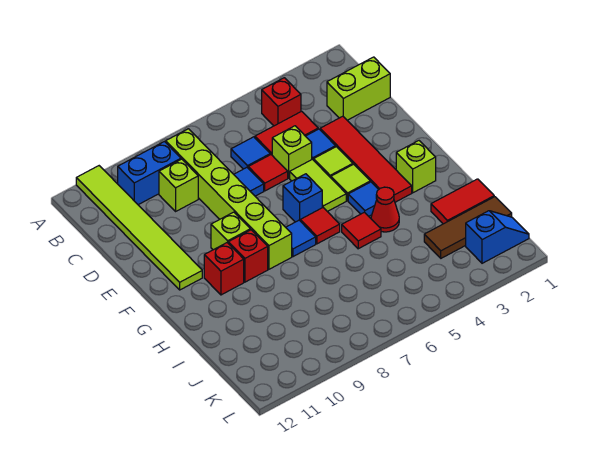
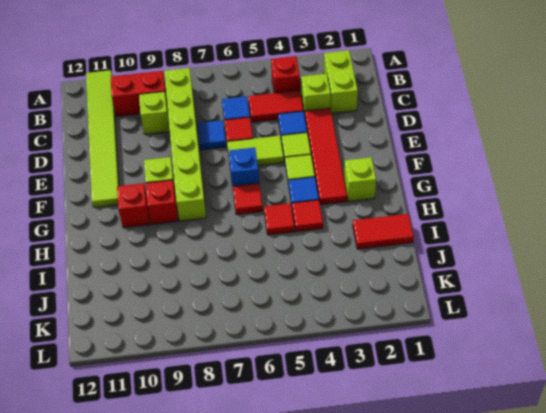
blue brick B9:B10 level 1 -> red brick B9:B10 level 1
lime brick C1:C2 level 1 -> lime brick B2:C2 level 1
lime brick D5 level 1 -> lime brick C3 level 1
lime tile E5:F5 level 1 -> lime tile E5:E6 level 1
blue tile G7 level 1 -> none
red cone H4 level 1 -> red tile H4 level 1
brown tile J1:J3 level 1 -> none
blue slope K1:K2 level 1 top 2 -> none

